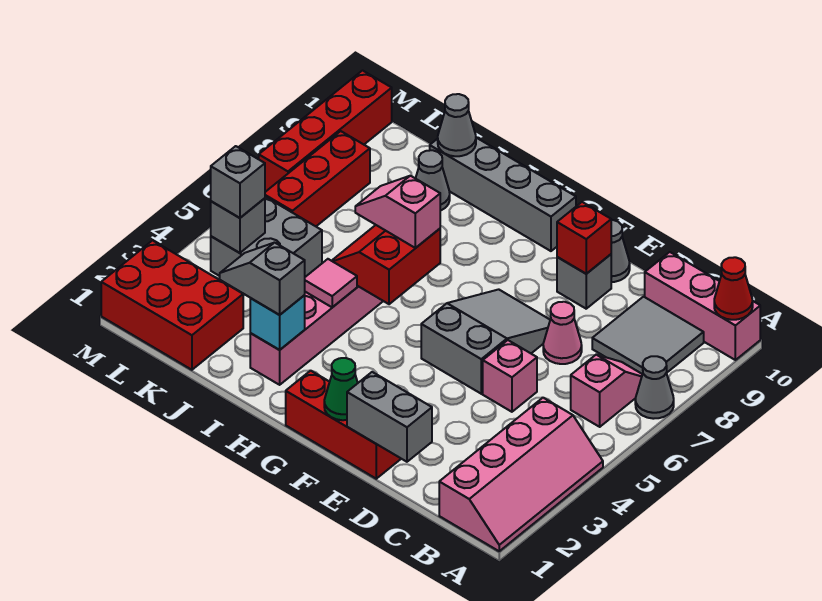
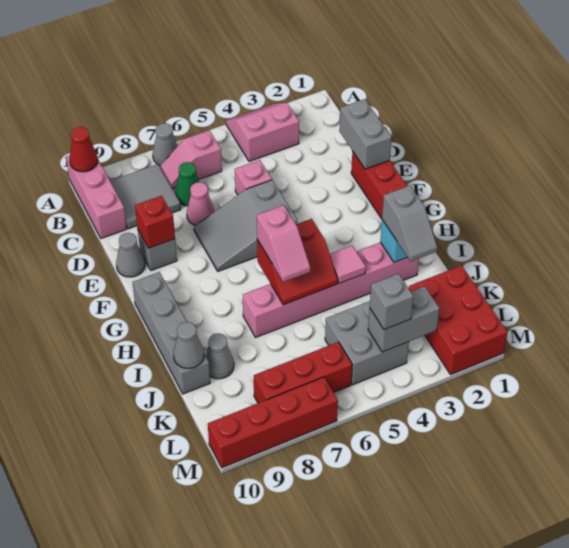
pink slope A1:B4 level 1 top B -> pink slope A3:B4 level 1 top B
green cone F1 level 2 -> green cone C7 level 1
grey brick L4 level 2 -> grey brick L3:L4 level 2

